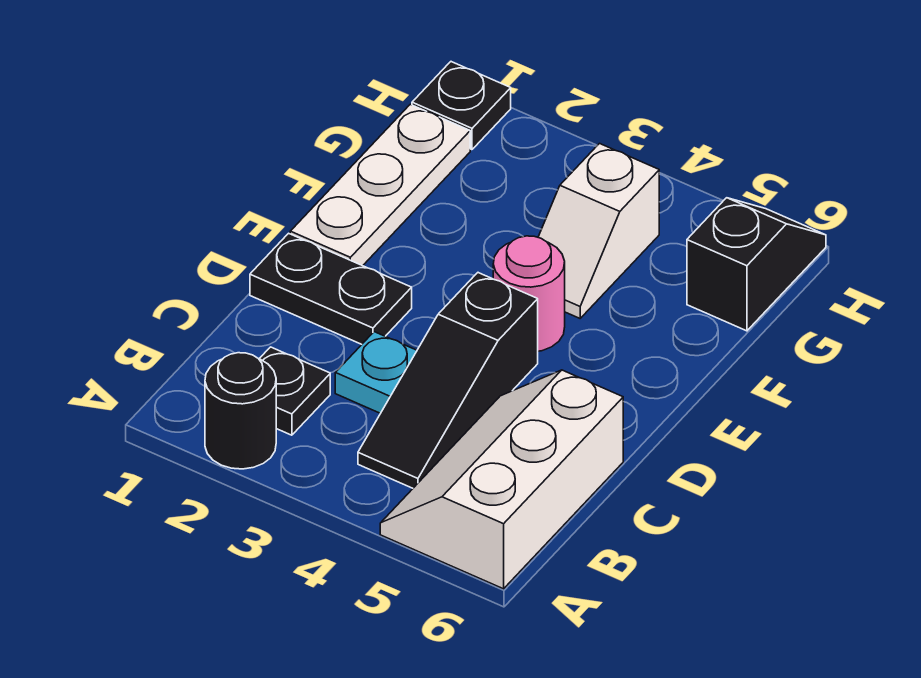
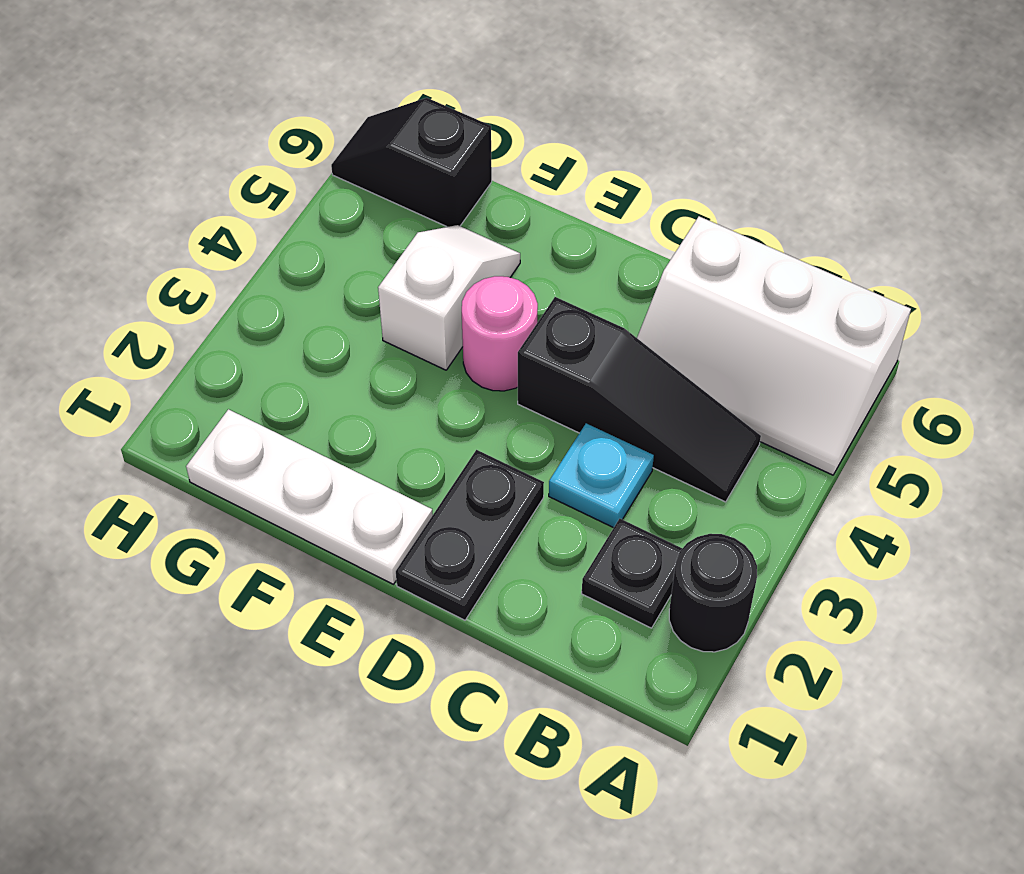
white slope F4:G4 level 1 top G -> white slope F4:F5 level 1 top 4
black plate H1 level 1 -> none

